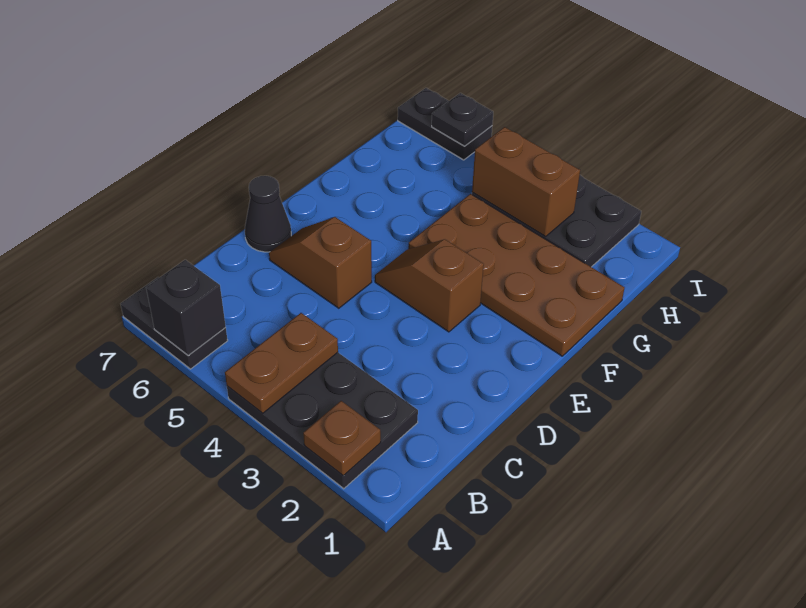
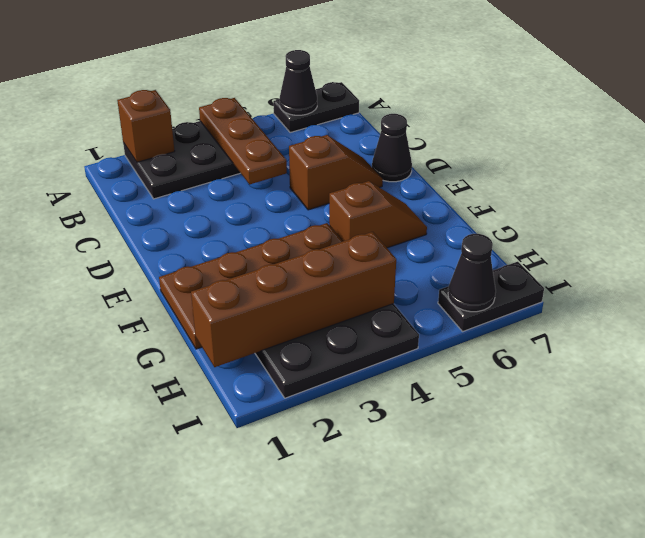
brown plate A2 level 2 -> brown brick A2 level 2
brown plate A4:B4 level 2 -> brown plate A4:C4 level 2
black brick A6 level 2 -> black cone A6 level 2
brown slope E3:E4 level 1 top 3 -> brown slope F5:F6 level 1 top 5
brown brick H3:H4 level 2 -> brown brick H1:H4 level 2
black plate I6 level 2 -> black cone I6 level 2

